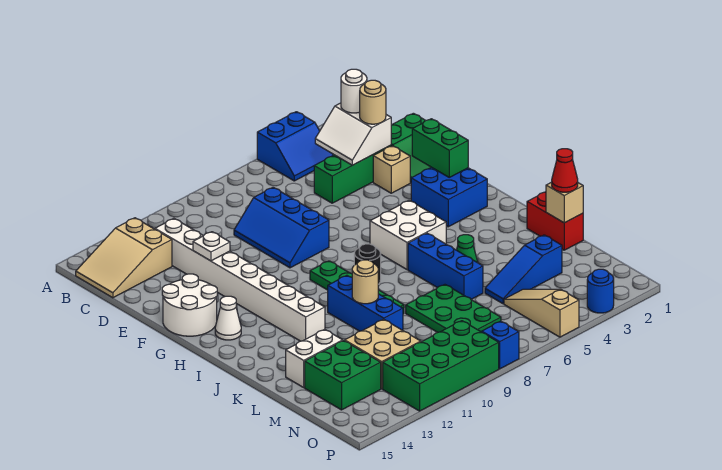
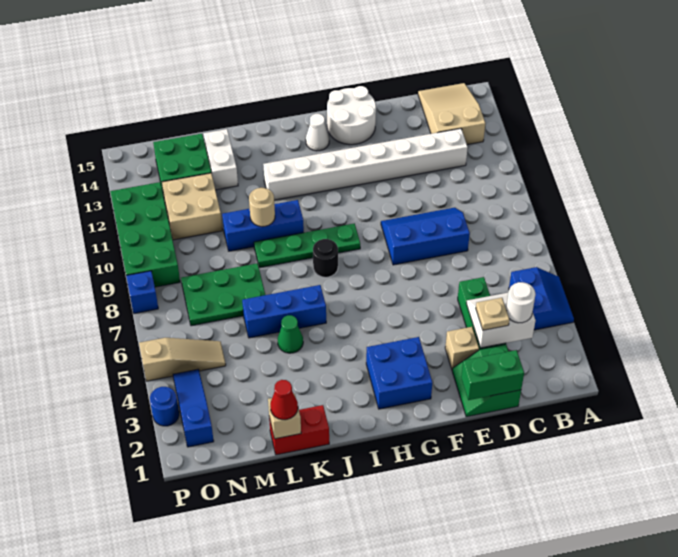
blue slope A4:B5 level 1 top A -> blue slope A4:B5 level 1 top B
tan round brick D3 level 3 -> tan plate D3 level 3
white plate E12 level 2 -> none
green brick F2:G2 level 2 -> green brick D1:E1 level 2
white brick H5:I6 level 1 -> none
blue slope M3:M5 level 1 top 3 -> blue slope O2:O4 level 1 top 2

